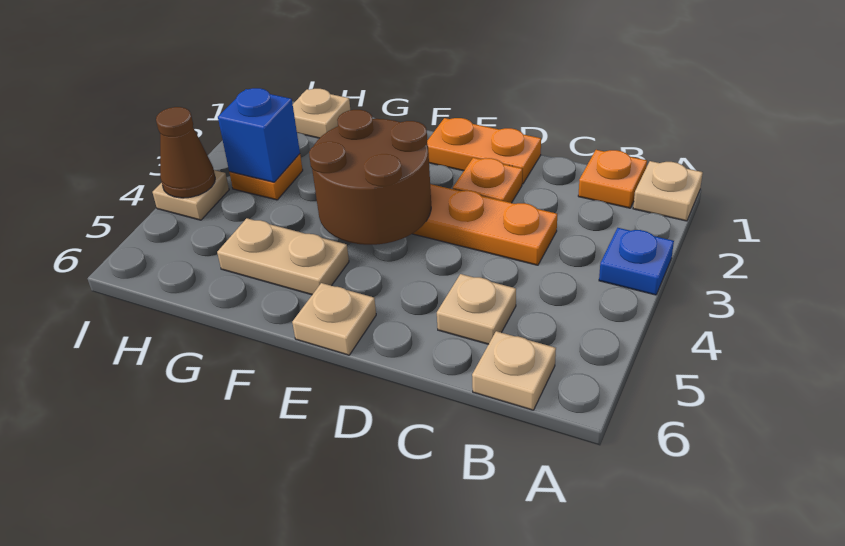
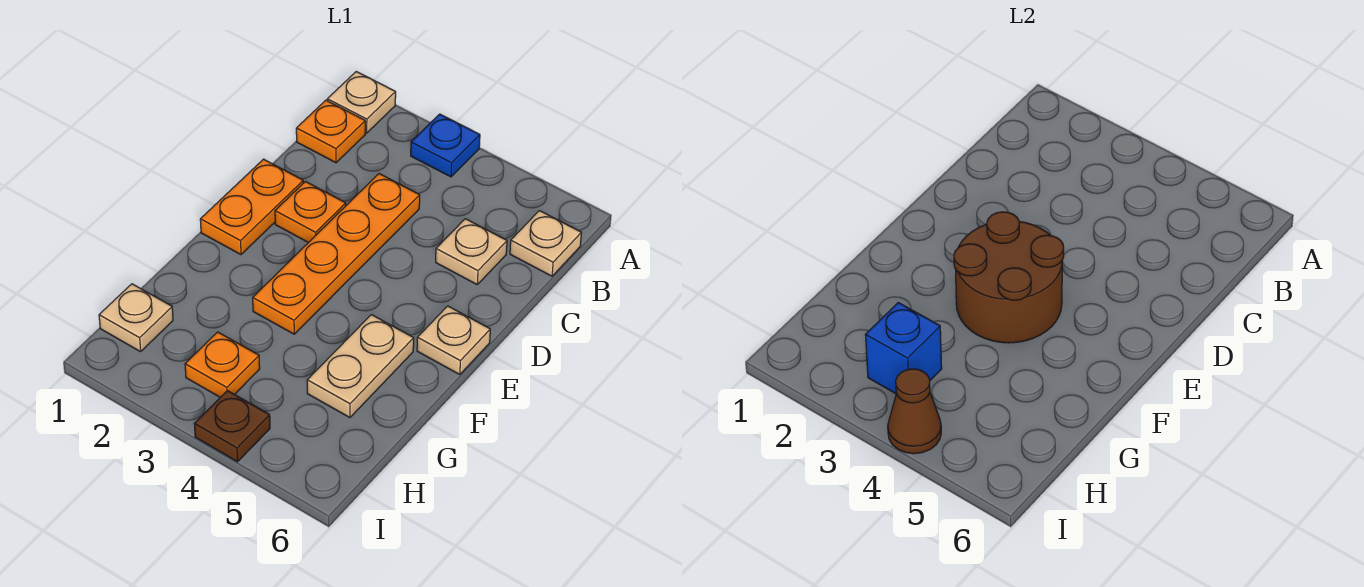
tan plate I4 level 1 -> brown plate I4 level 1

